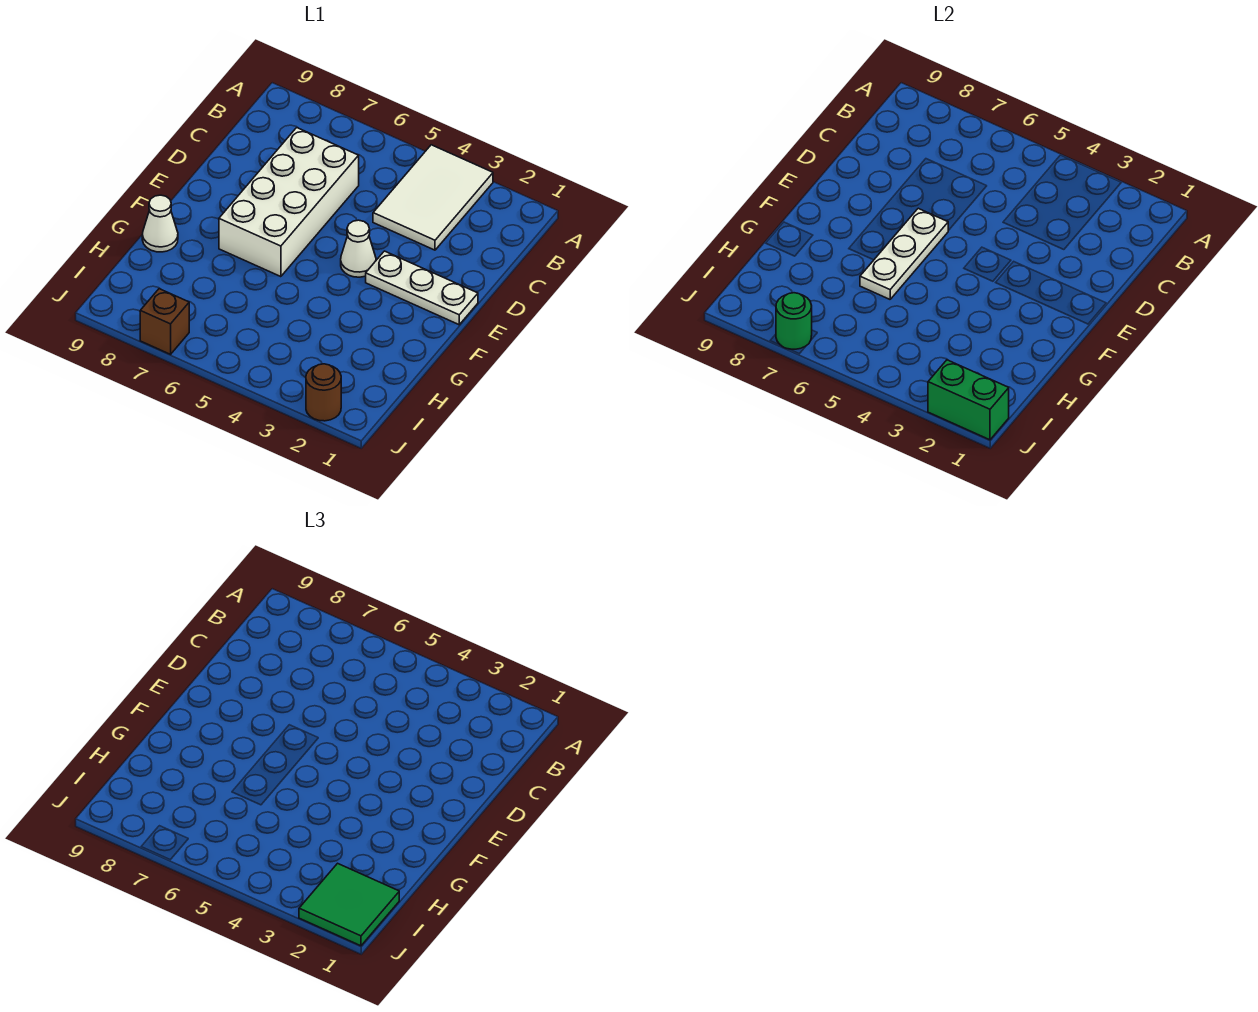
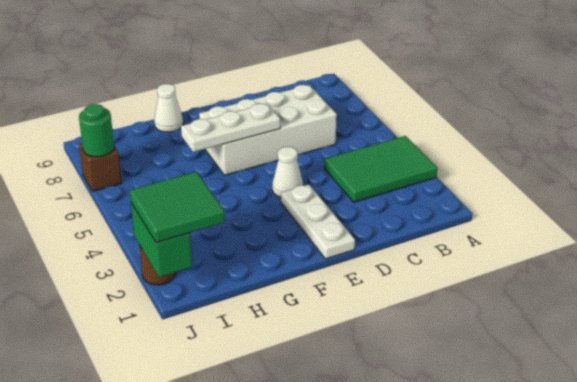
white tile A3:C4 level 1 -> green tile A3:C4 level 1

